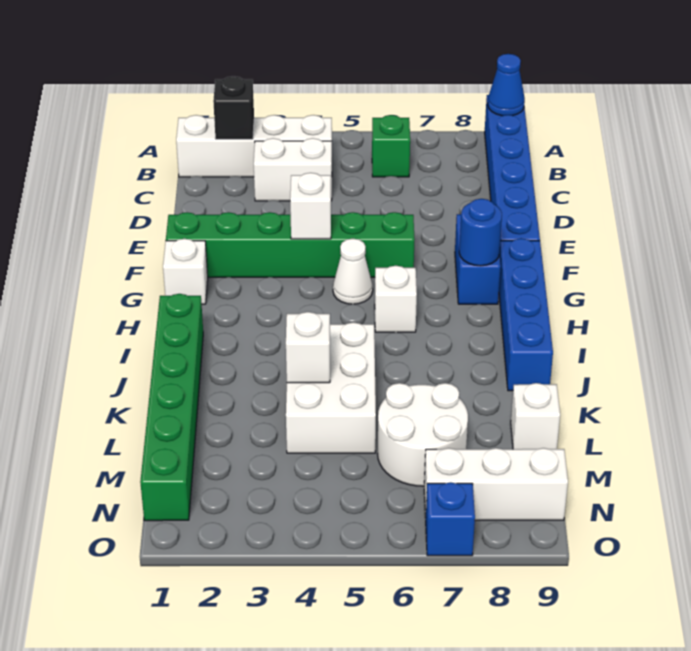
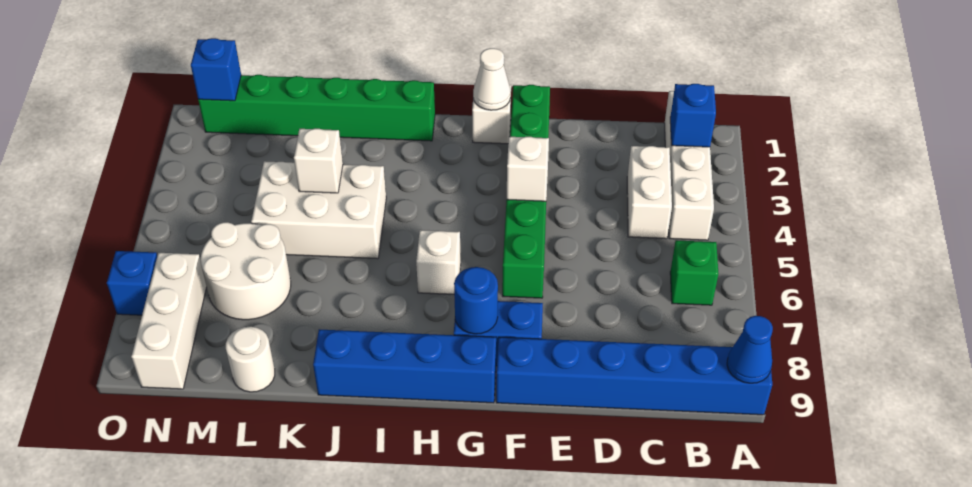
black brick B2 level 2 -> blue brick B2 level 2
white cone G5 level 1 -> white cone G1 level 2
white brick L9 level 1 -> white round brick L9 level 1
none -> blue brick N1 level 2

